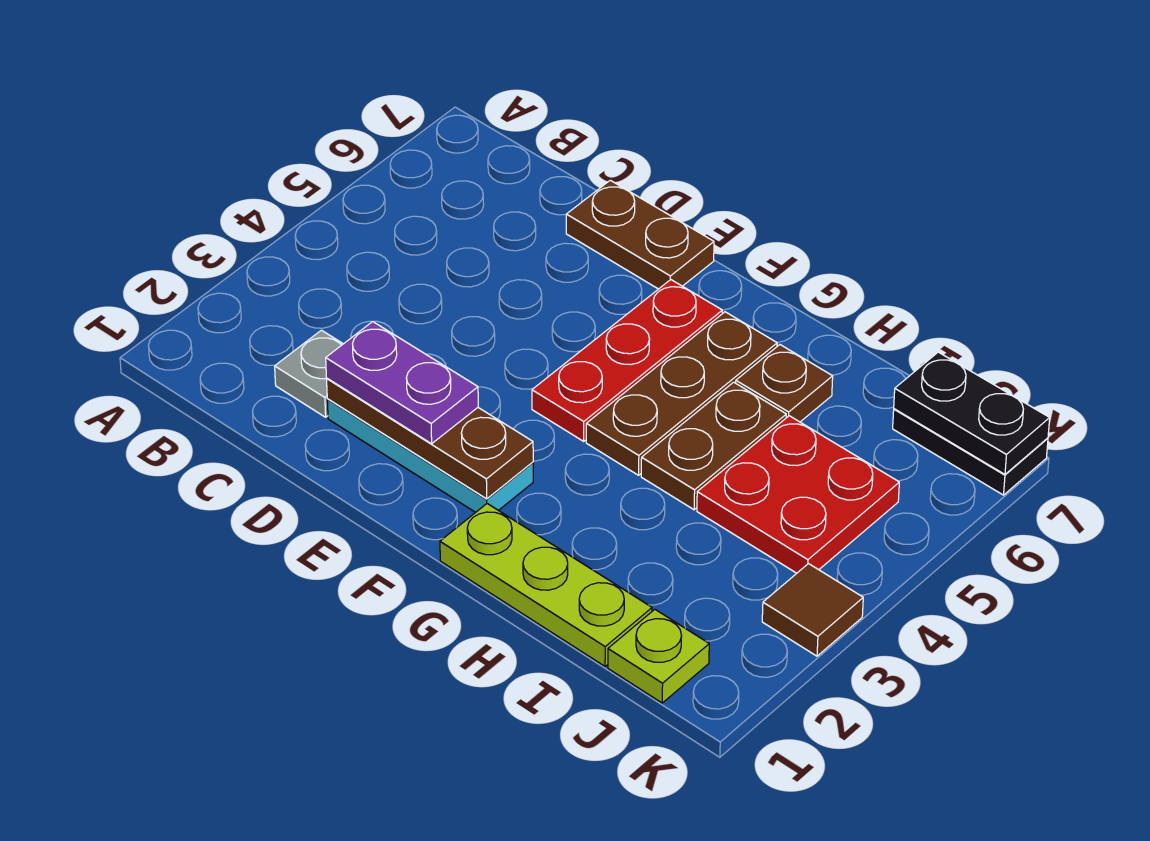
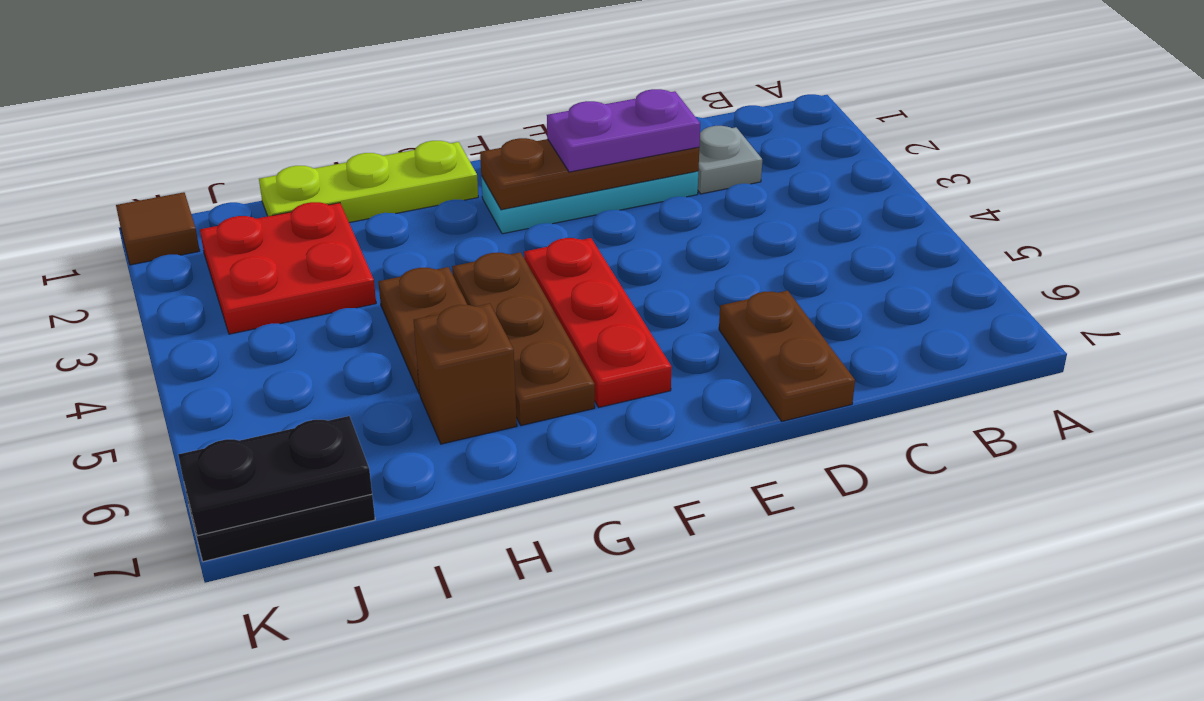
brown plate D7:E7 level 1 -> brown plate D6:D7 level 1
brown plate H6 level 1 -> brown brick H6 level 1
red plate I4:J5 level 1 -> red plate I2:J3 level 1
lime plate J1 level 1 -> none
brown tile K3 level 1 -> brown tile K1 level 1

